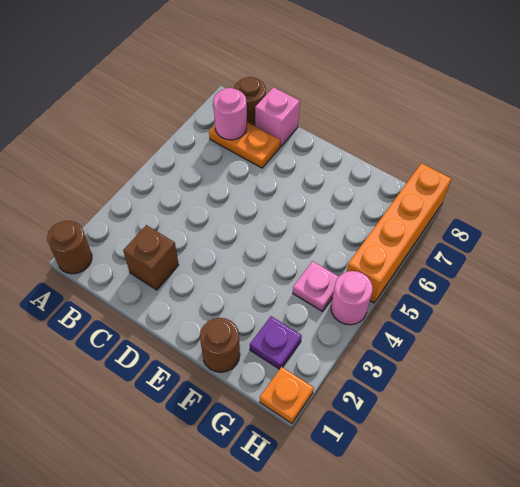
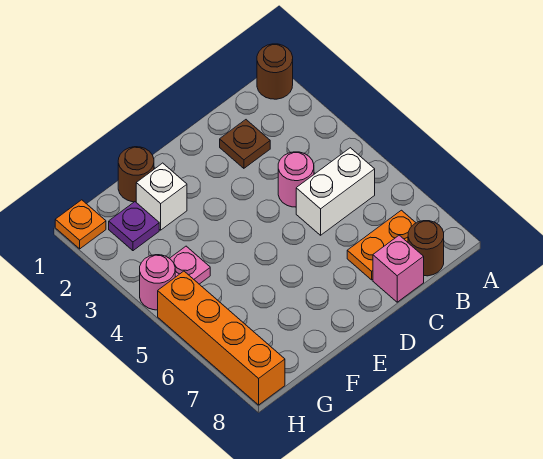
none -> white brick B5:C5 level 1
pink round brick B7 level 2 -> pink round brick C4 level 1
brown brick C2 level 1 -> brown plate C2 level 1
none -> white brick F2 level 1

